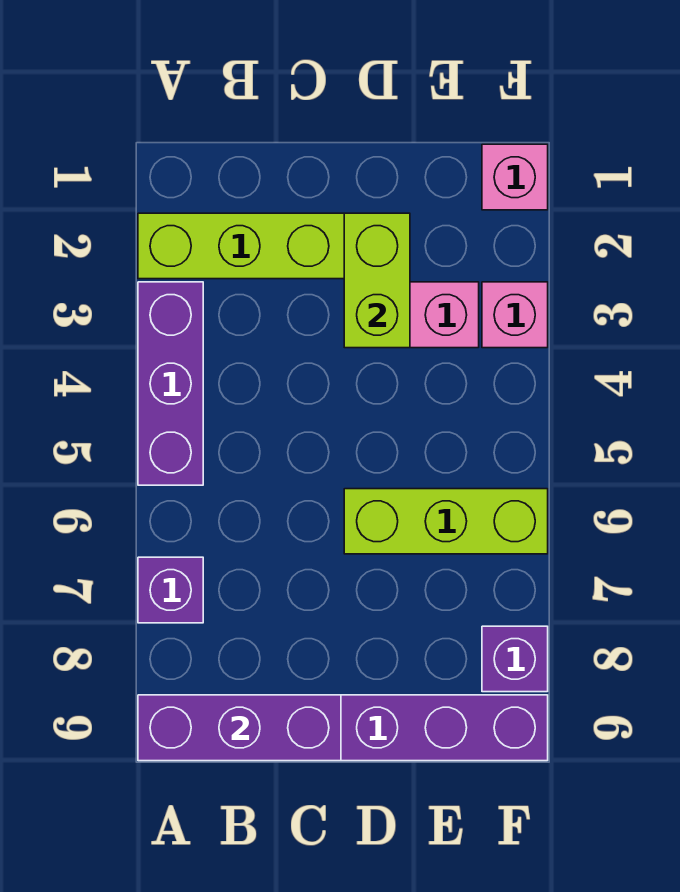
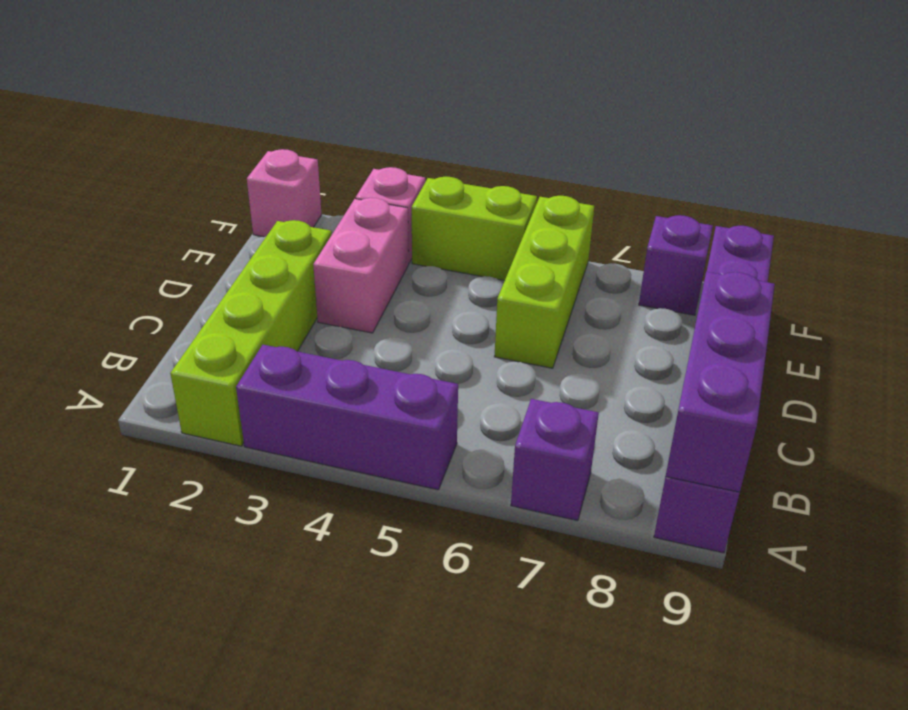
lime brick D2:D3 level 2 -> lime brick F4:F5 level 1

